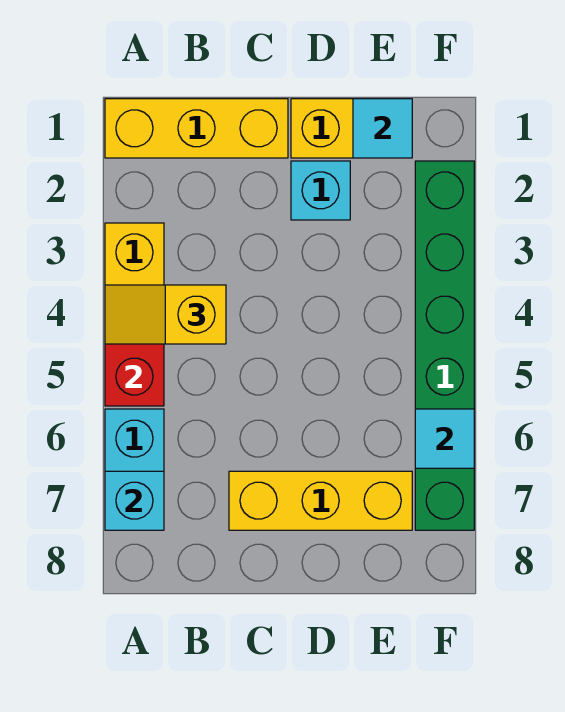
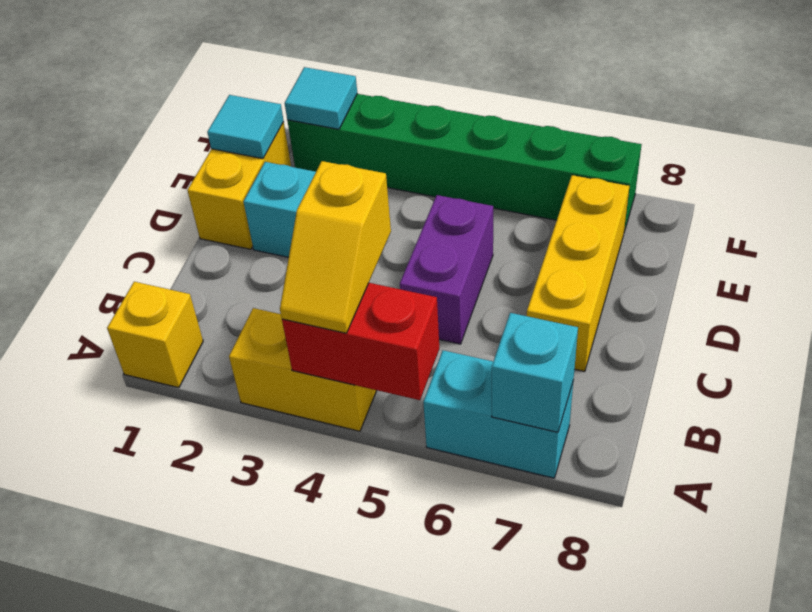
yellow brick A1:C1 level 1 -> yellow brick A1 level 1
none -> purple brick C5:D5 level 1
cyan tile F6 level 2 -> cyan tile F2 level 2

